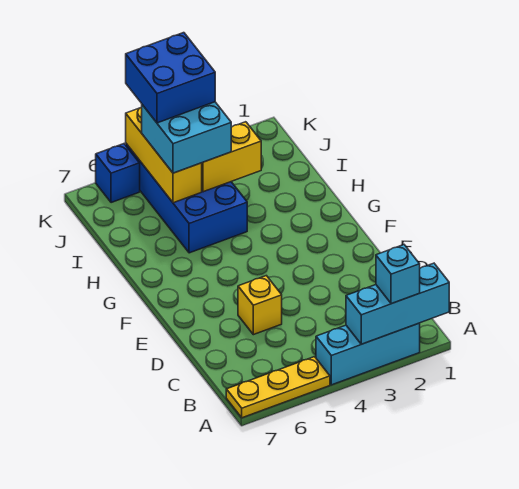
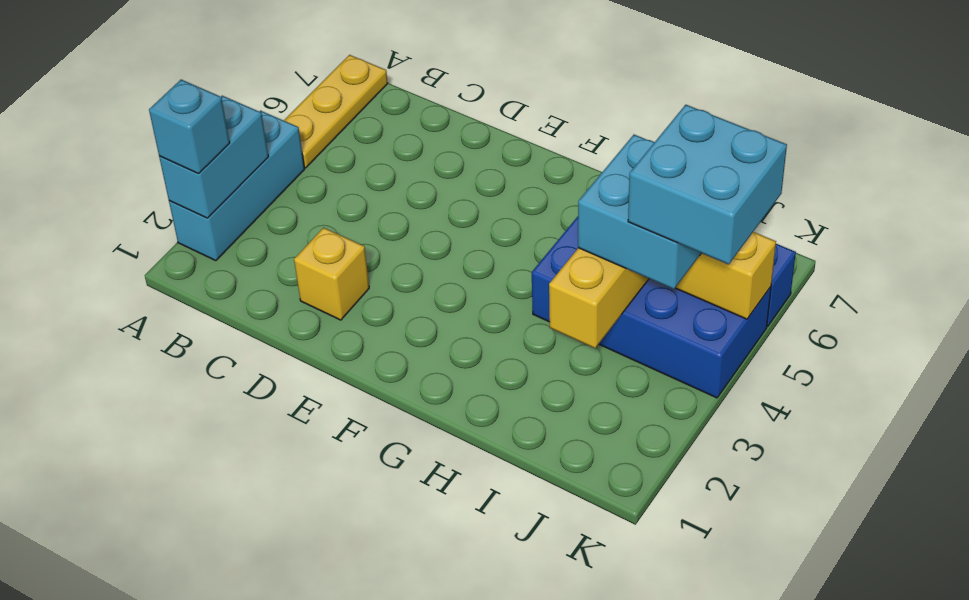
cyan brick A1:A3 level 2 -> cyan brick A2:A3 level 2
yellow brick D5 level 1 -> yellow brick D2 level 1
blue brick J4:K5 level 4 -> cyan brick J4:K5 level 4

